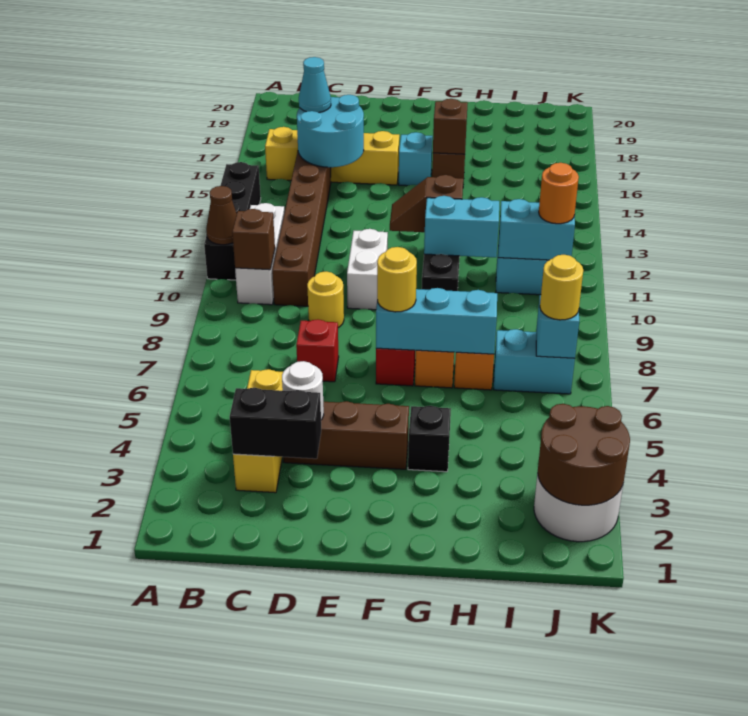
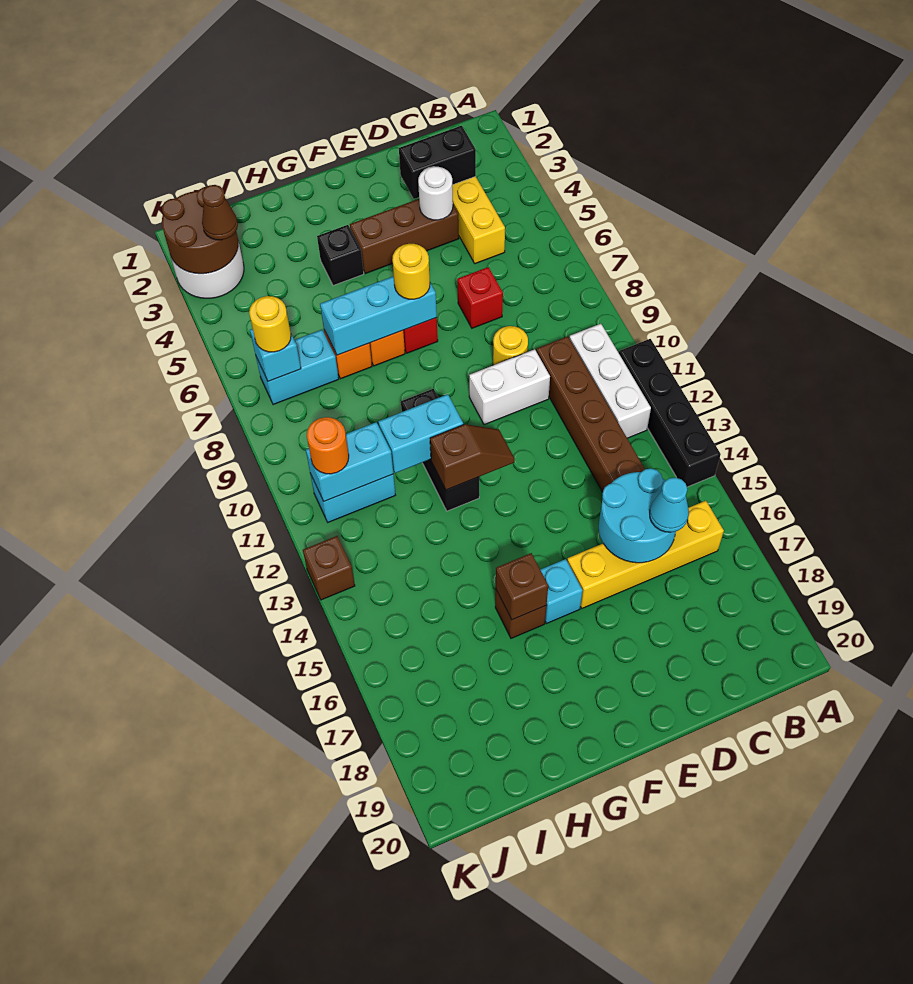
brown cone A11 level 2 -> brown cone J3 level 3
brown brick B10 level 2 -> brown brick K13 level 1
white brick E10:E11 level 1 -> white brick D10:E10 level 1

